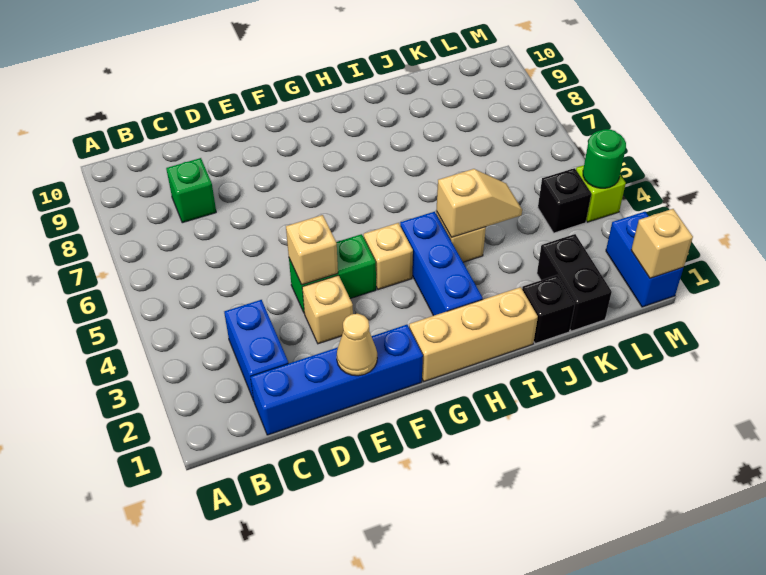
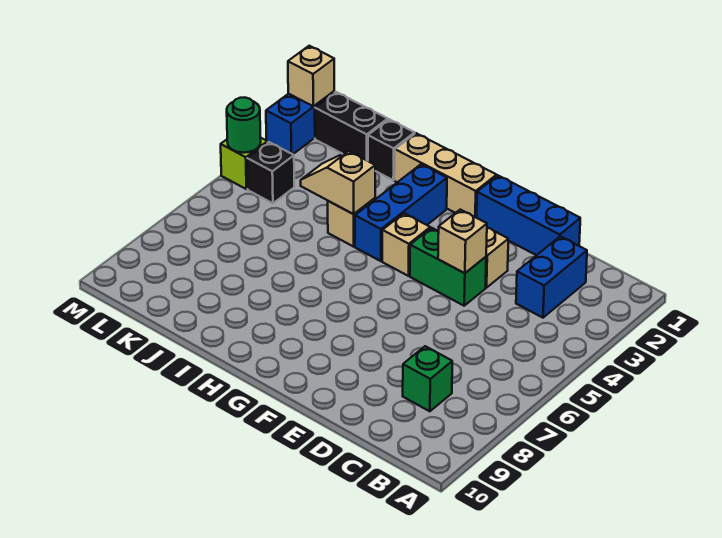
blue brick C1:F1 level 1 -> blue brick D1:F1 level 1
tan cone E1 level 2 -> none
black brick K1:K2 level 1 -> black brick K1:L1 level 1

